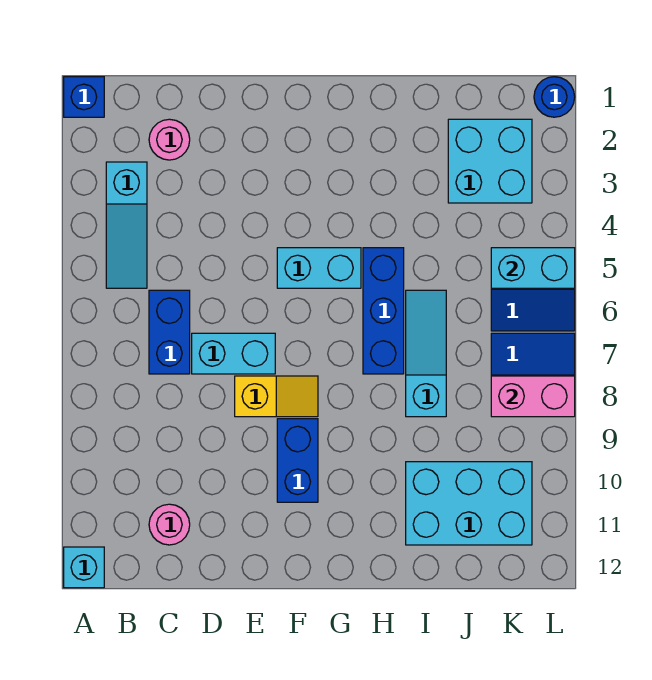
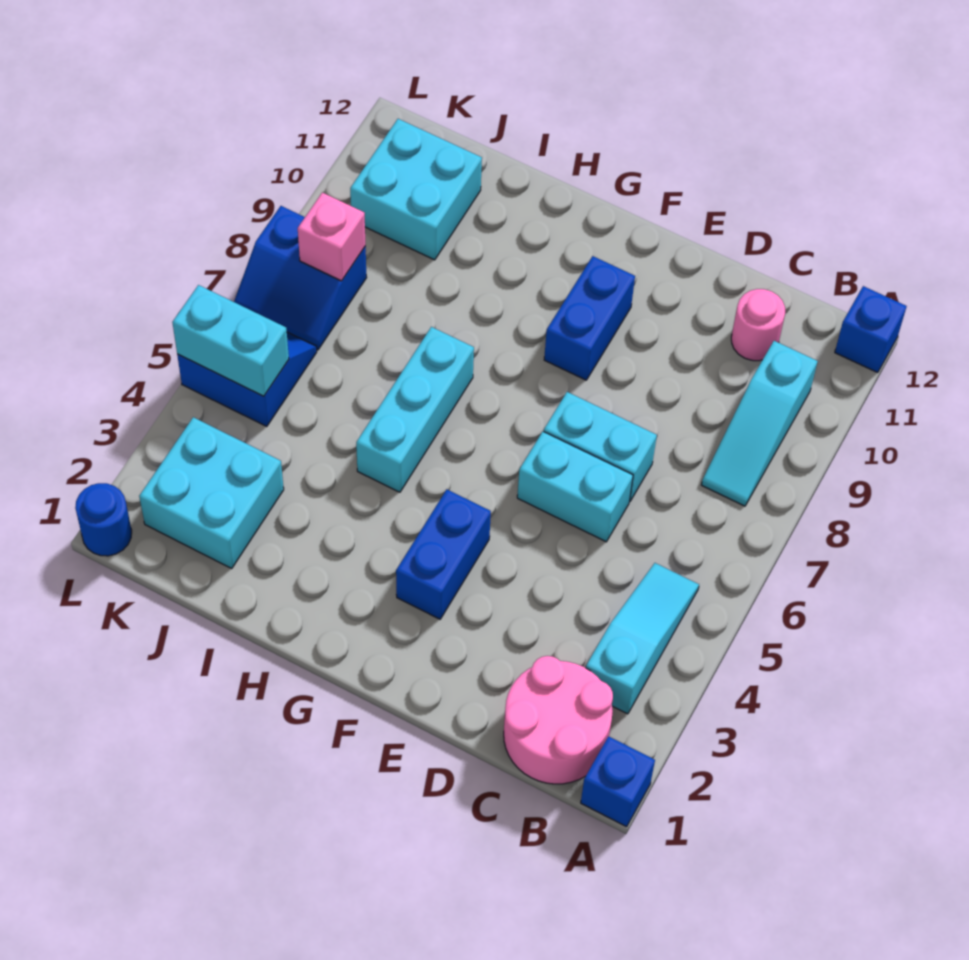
cyan brick A12 level 1 -> blue brick A12 level 1
pink round brick C2 level 1 -> pink round brick B1:C2 level 1
blue brick C6:C7 level 1 -> blue brick F3:F4 level 1
yellow slope E8:F8 level 1 top E -> none
cyan brick F5:G5 level 1 -> cyan brick D6:E6 level 1
blue brick H5:H7 level 1 -> cyan brick H5:H7 level 1
cyan slope I6:I8 level 1 top 8 -> cyan slope B8:B10 level 1 top 10
cyan brick I10:K11 level 1 -> cyan brick J10:K11 level 1
pink brick K8:L8 level 2 -> pink brick K8 level 2

